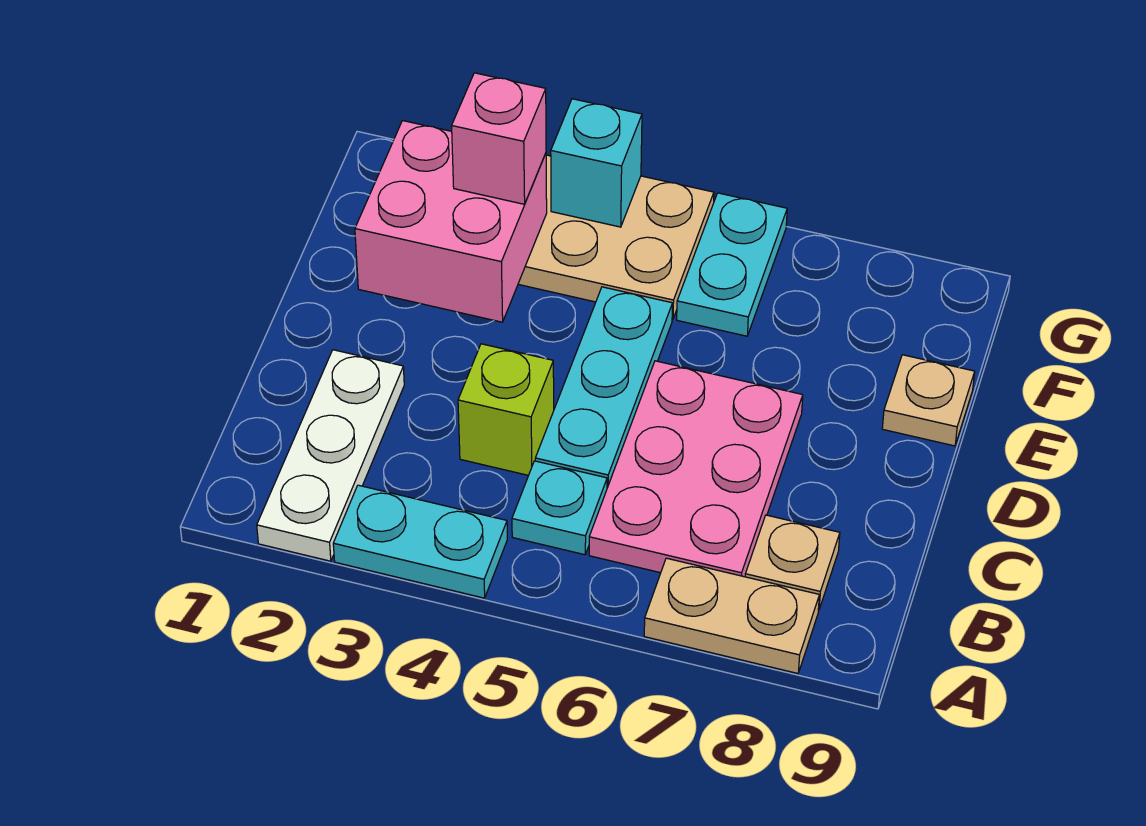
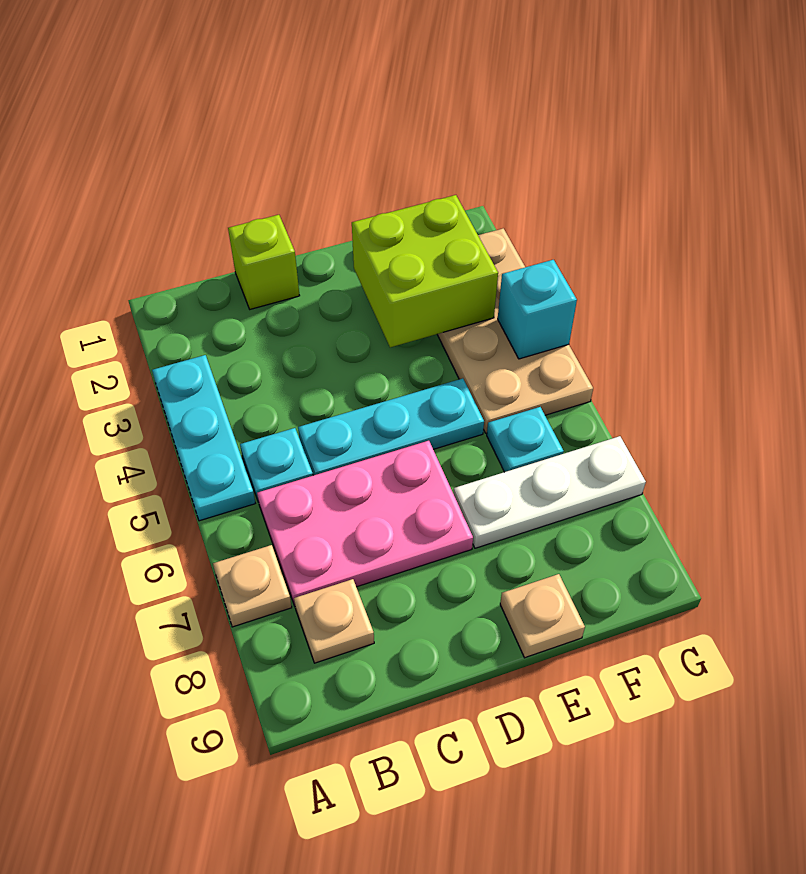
white plate A2:C2 level 1 -> white plate E7:G7 level 1
cyan plate A3:A4 level 1 -> cyan plate A3:A5 level 1
tan plate A7:A8 level 1 -> tan plate A7 level 1
lime brick C4 level 1 -> lime brick C1 level 1
pink brick E2:F3 level 2 -> lime brick E2:F3 level 2
pink brick F3 level 3 -> none
cyan plate F6:G6 level 1 -> cyan plate F6 level 1

